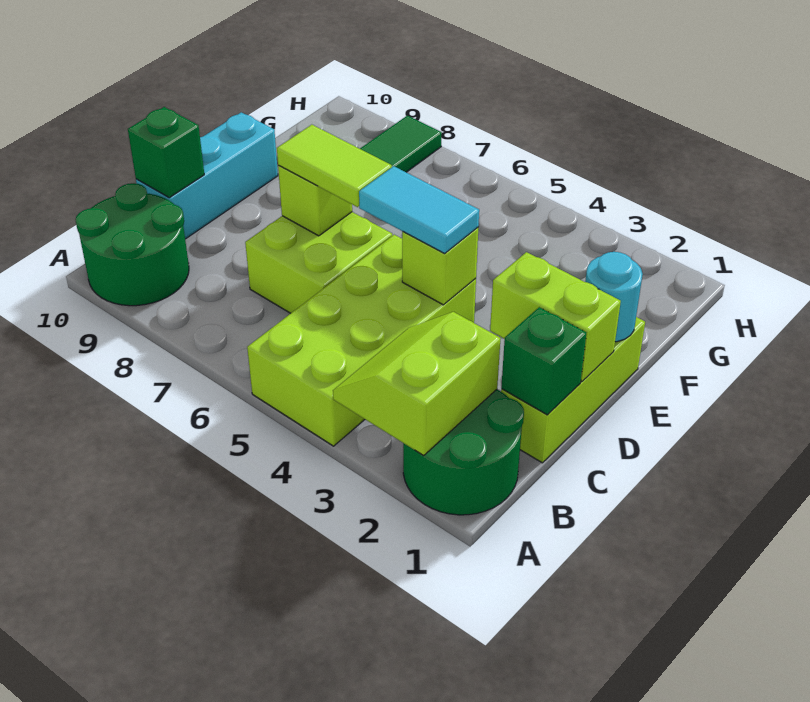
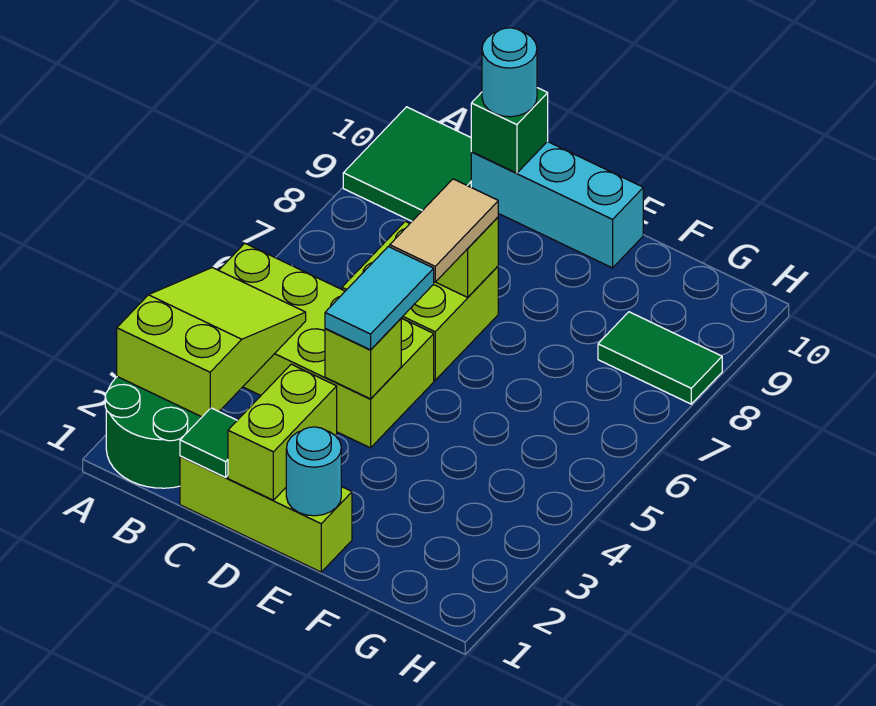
lime slope A2:B3 level 2 top 2 -> lime slope A2:B4 level 2 top 2
green round brick A9:B10 level 1 -> green tile A9:B10 level 1
green brick C1 level 2 -> green tile C1 level 2
none -> cyan round brick C10 level 3
lime tile D6:D7 level 3 -> tan tile D6:D7 level 3

